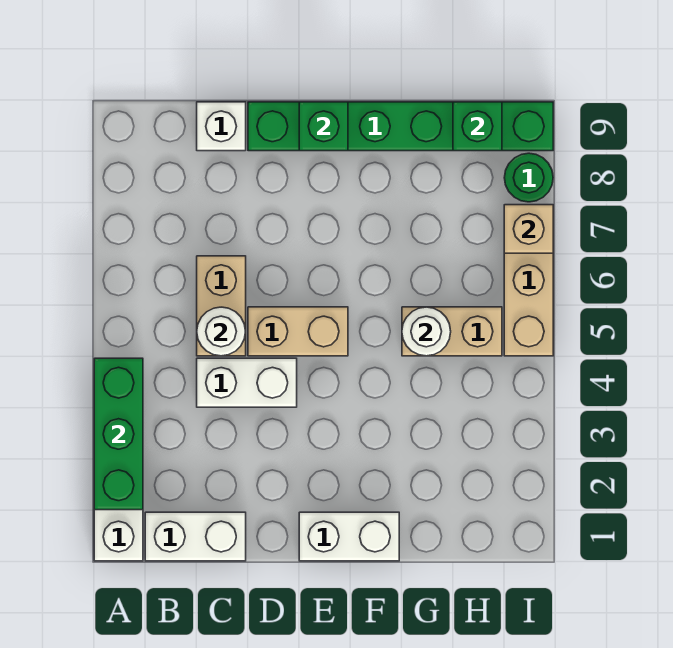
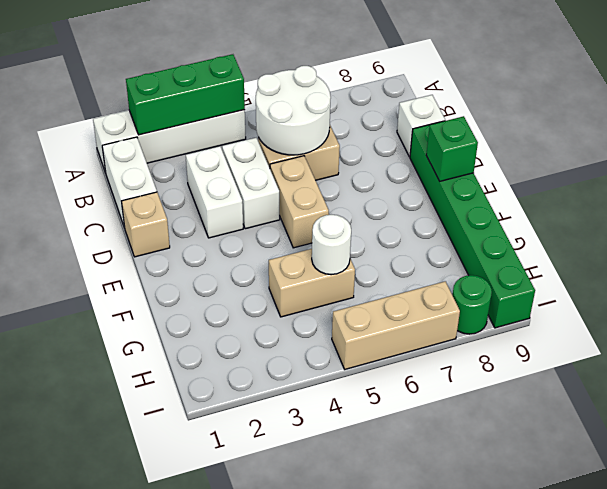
white round brick C5 level 2 -> white round brick B5:C6 level 2
white brick E1:F1 level 1 -> white brick C3:D3 level 1
tan brick G5:H5 level 1 -> tan brick G4:G5 level 1
green brick H9 level 2 -> none
tan brick I7 level 2 -> tan brick D1 level 1

